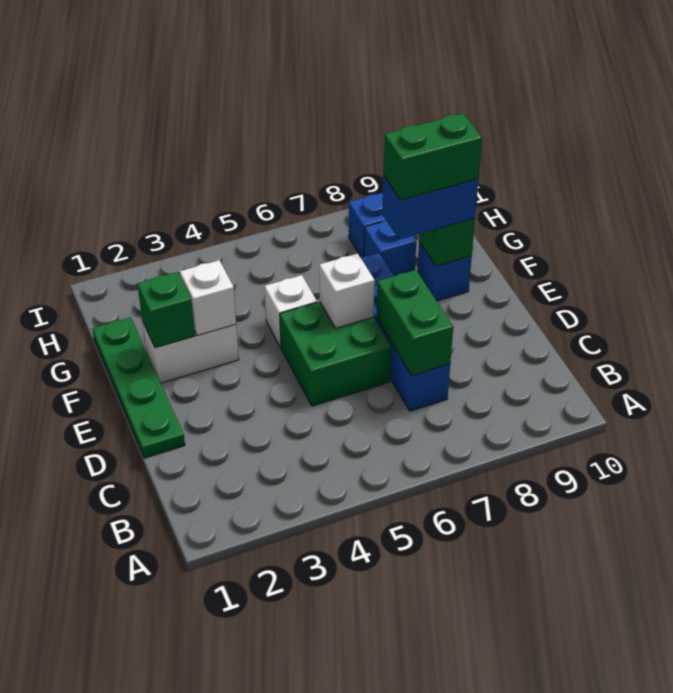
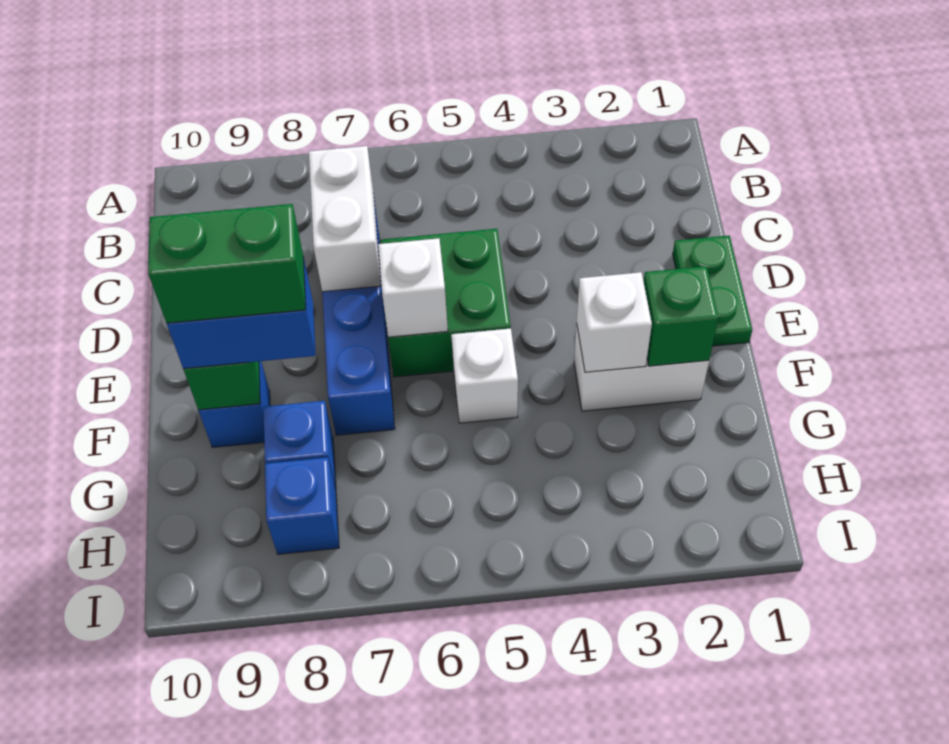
green brick C7:D7 level 2 -> white brick C7:D7 level 2
green plate D1:G1 level 1 -> green plate D1:E1 level 1

